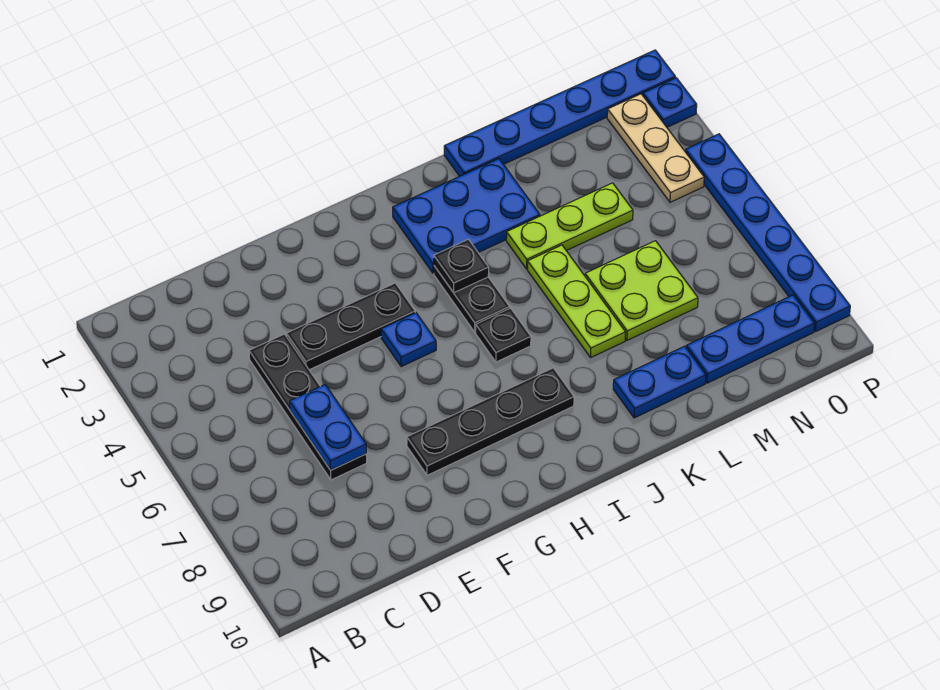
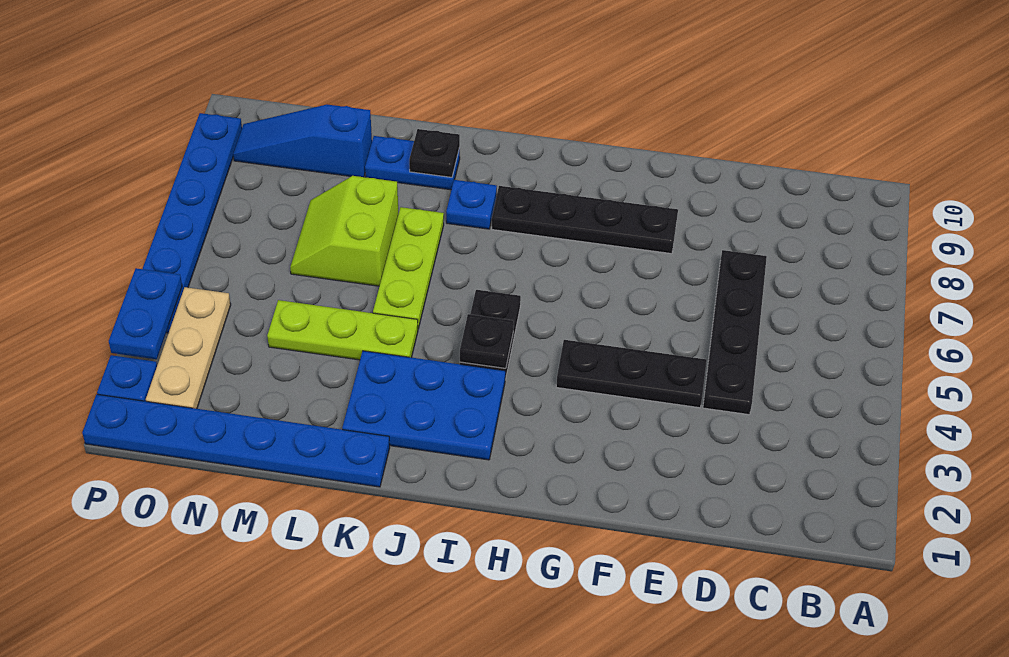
blue plate D6:D7 level 2 -> blue plate P3:P4 level 2
blue plate G5 level 1 -> blue plate J8 level 1
black plate I6 level 1 -> black plate K9 level 2
lime plate L6:M7 level 1 -> lime slope L6:M7 level 1 top L
blue plate M9:O9 level 1 -> blue slope M9:O9 level 1 top M

